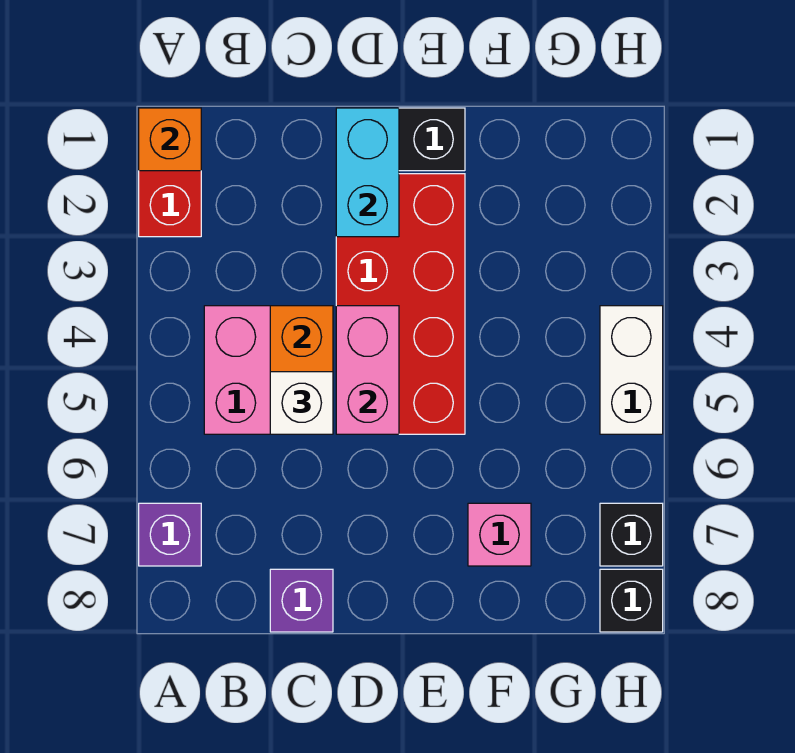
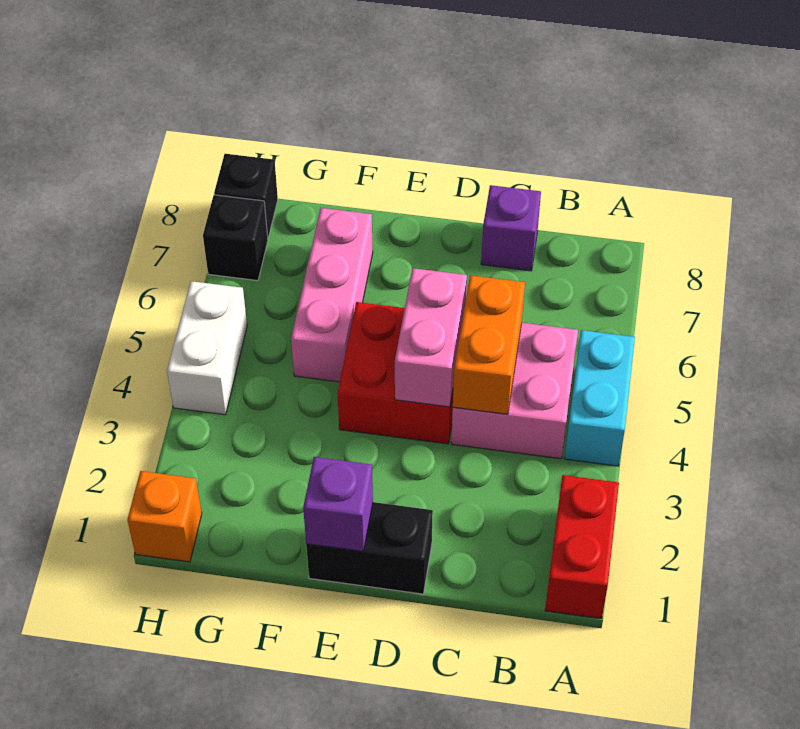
orange brick A1 level 2 -> orange brick H1 level 1
purple brick A7 level 1 -> purple brick E1 level 2
white brick C5 level 3 -> none
cyan brick D1:D2 level 2 -> cyan brick A4:A5 level 1
red brick D2:E5 level 1 -> red brick D4:E5 level 1
pink brick F7 level 1 -> pink brick F5:F7 level 1

